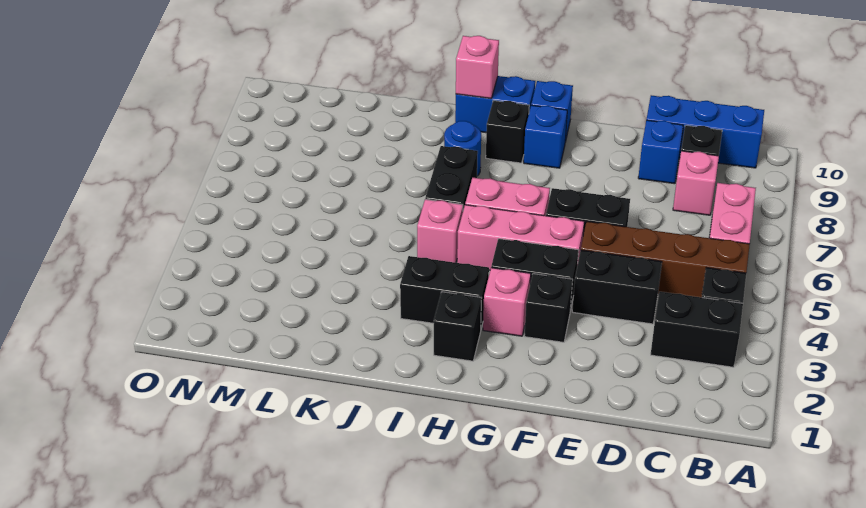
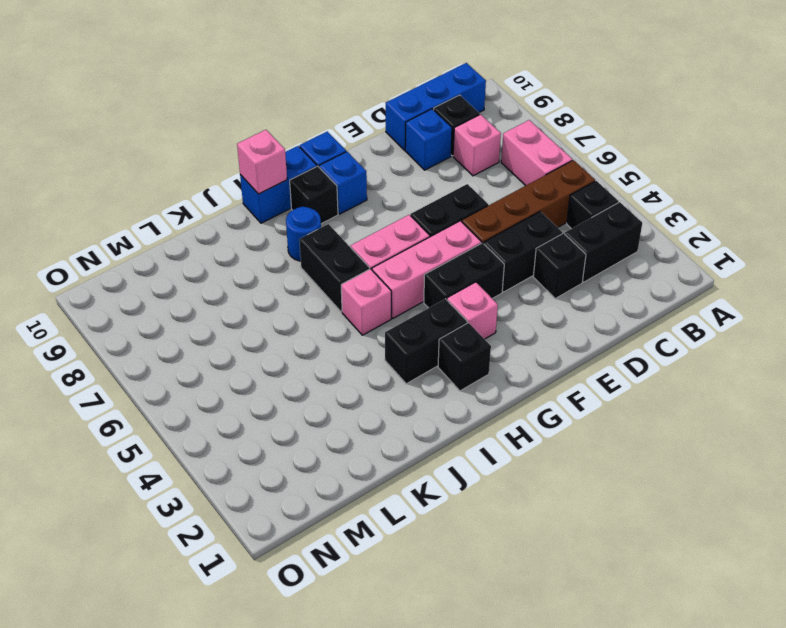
black brick F3 level 1 -> black brick D3 level 1

